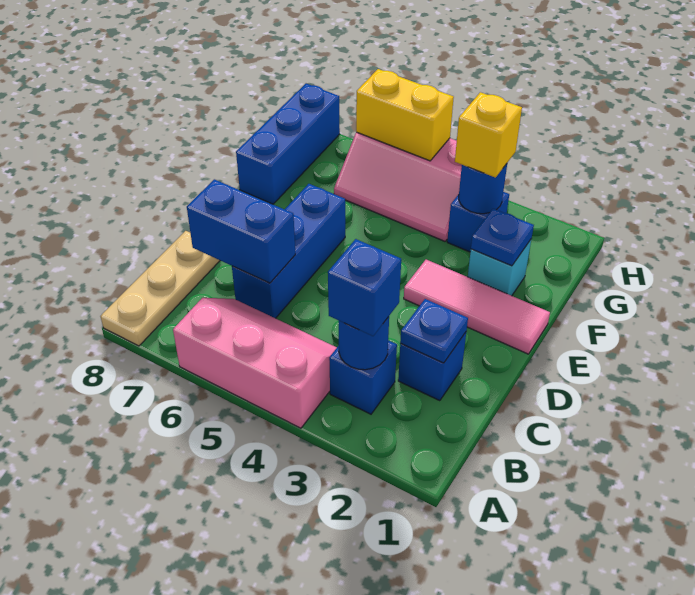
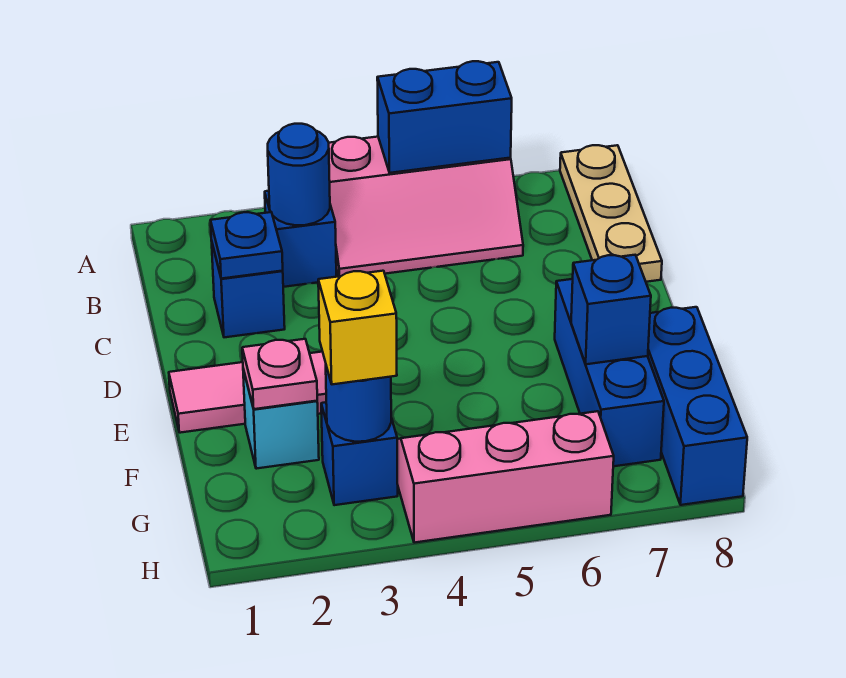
blue brick B3 level 3 -> blue brick F7 level 2
blue brick C6:E6 level 1 -> blue brick E7:G7 level 1
blue brick C6:C7 level 2 -> blue brick A5:A6 level 2
blue plate F2 level 2 -> pink plate F2 level 2
yellow brick H5:H6 level 2 -> none

